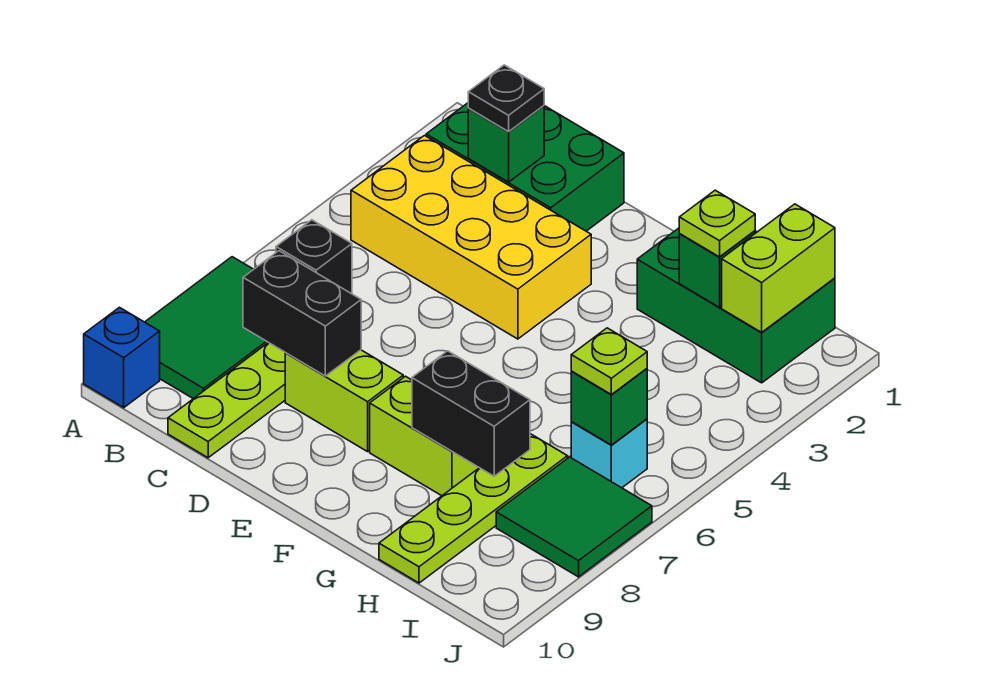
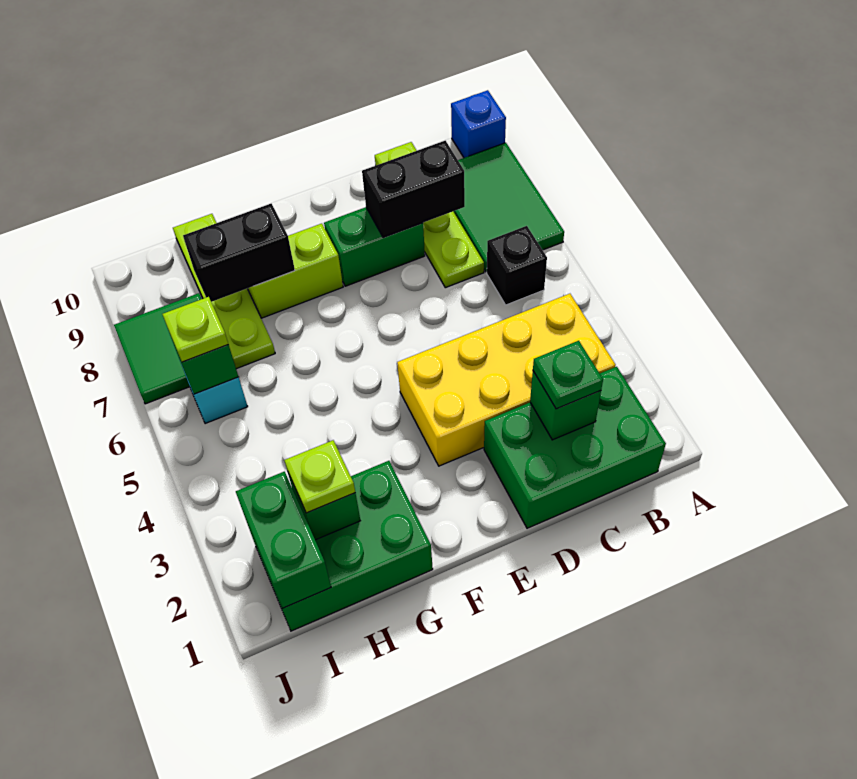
black plate C2 level 3 -> green plate C2 level 3
lime brick D8:E8 level 1 -> green brick D8:E8 level 1
lime brick I1:I2 level 2 -> green brick I1:I2 level 2

